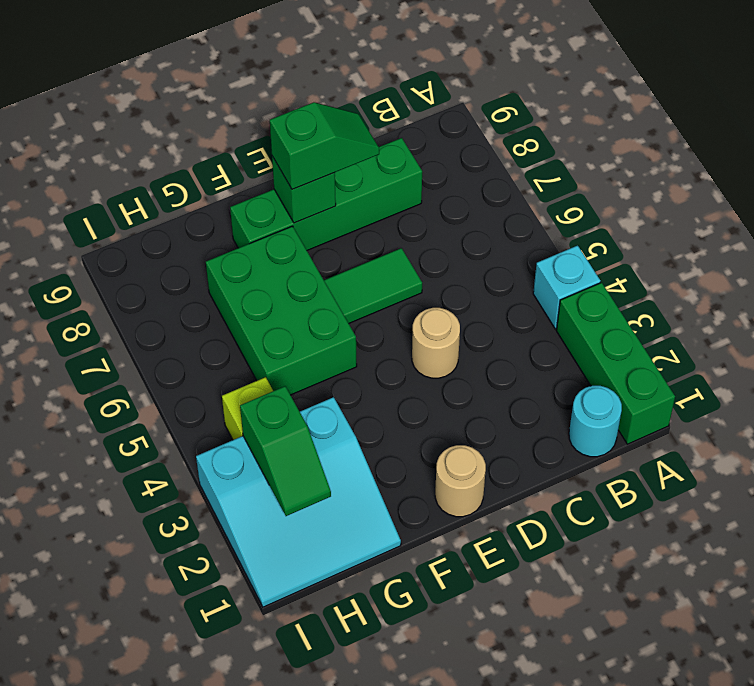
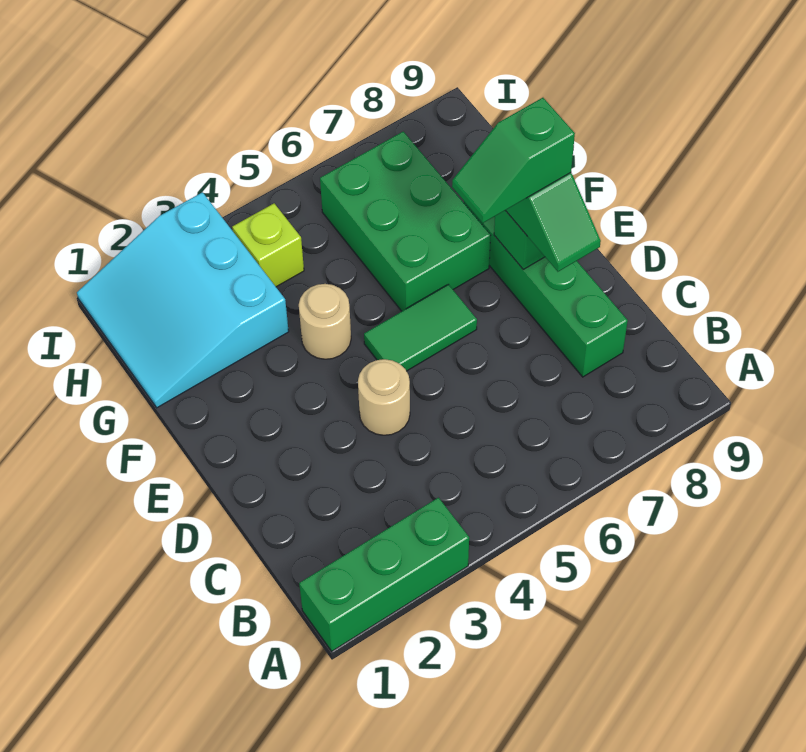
cyan brick A4 level 1 -> none
cyan round brick B1 level 1 -> none
green tile D6:E6 level 1 -> green tile E5:E6 level 1
tan round brick E1 level 1 -> tan round brick F4 level 1
green brick F5:G7 level 1 -> green brick F6:H7 level 1
green slope H2:H3 level 2 top 3 -> green slope E7:E8 level 4 top 8

